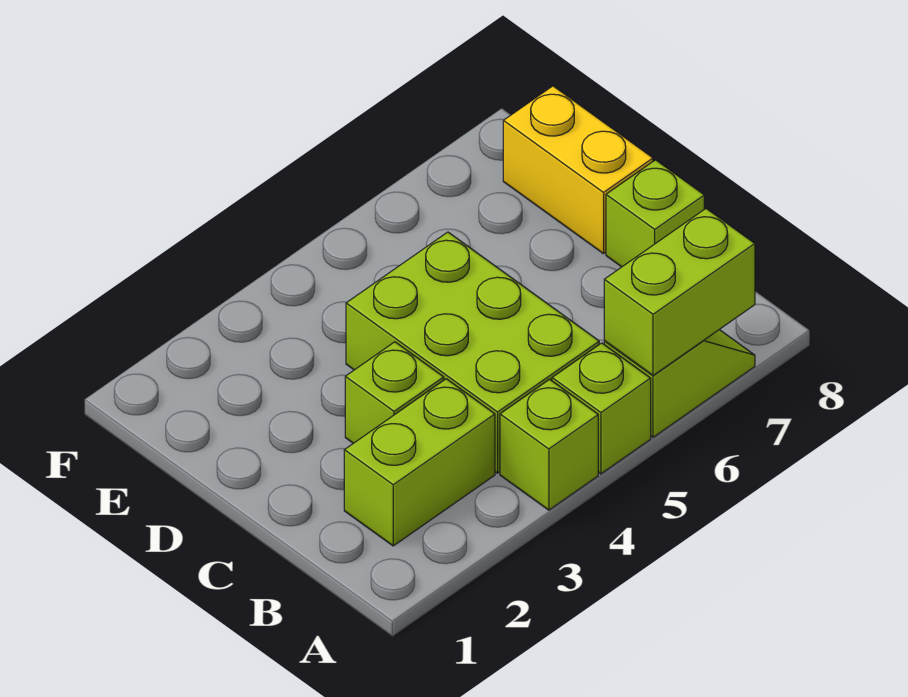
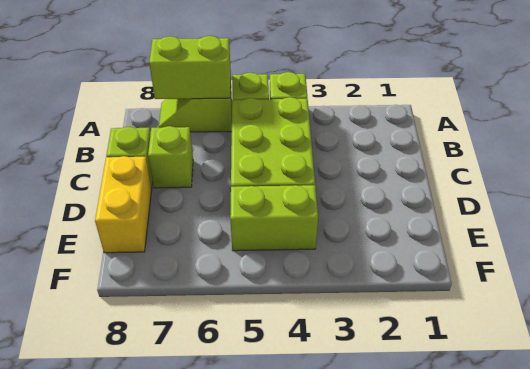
lime brick B2:B3 level 1 -> lime brick E4:E5 level 1
lime brick C3 level 1 -> lime brick C7 level 1

